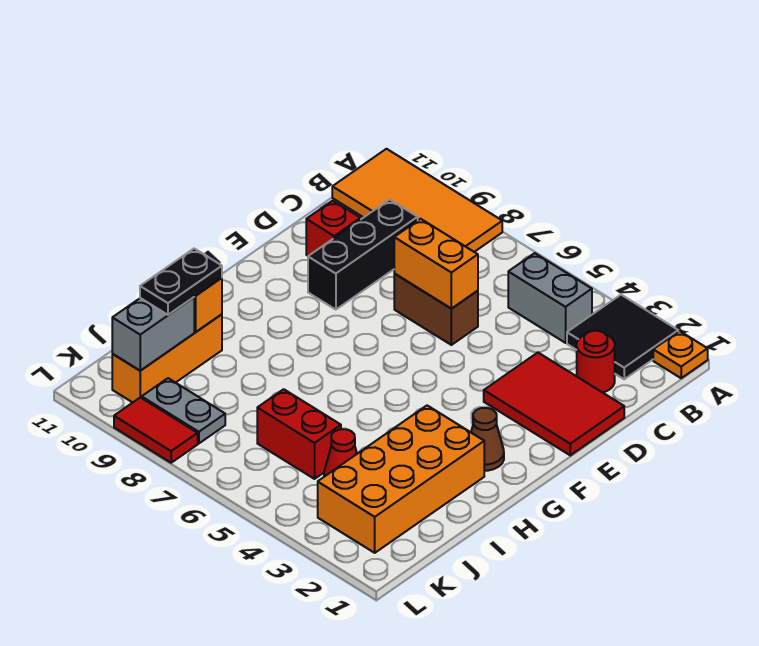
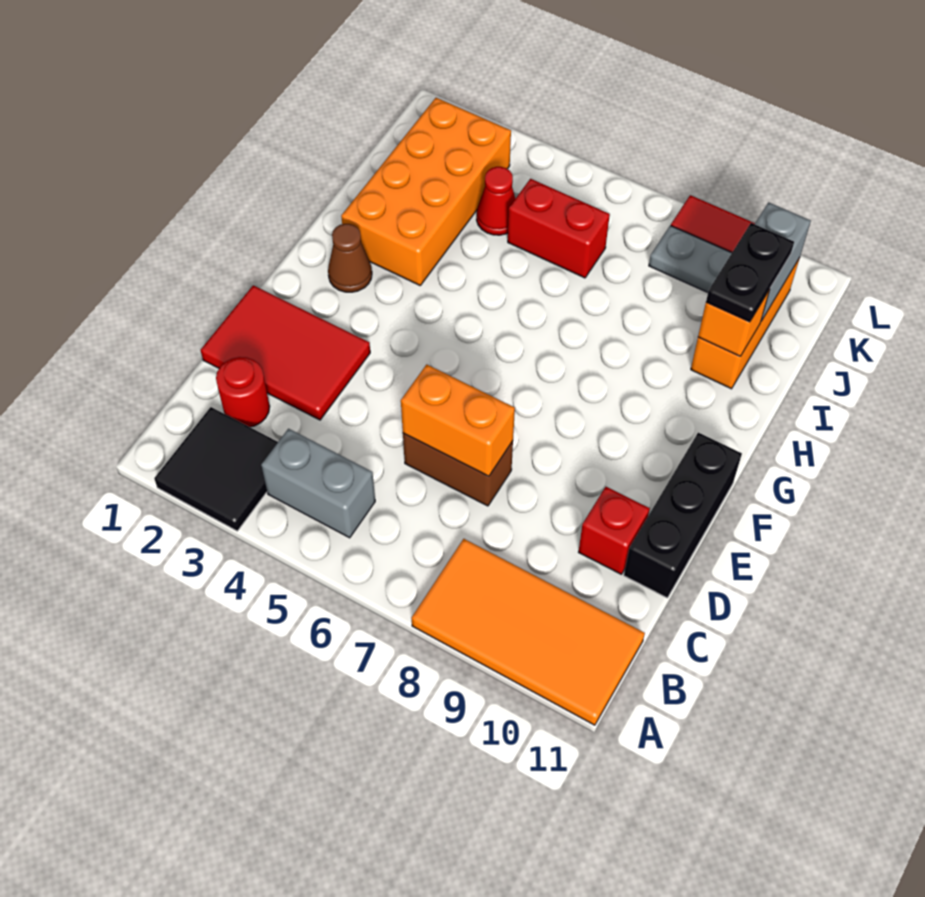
orange plate A1 level 1 -> none
black brick C9:E9 level 1 -> black brick D11:F11 level 1

